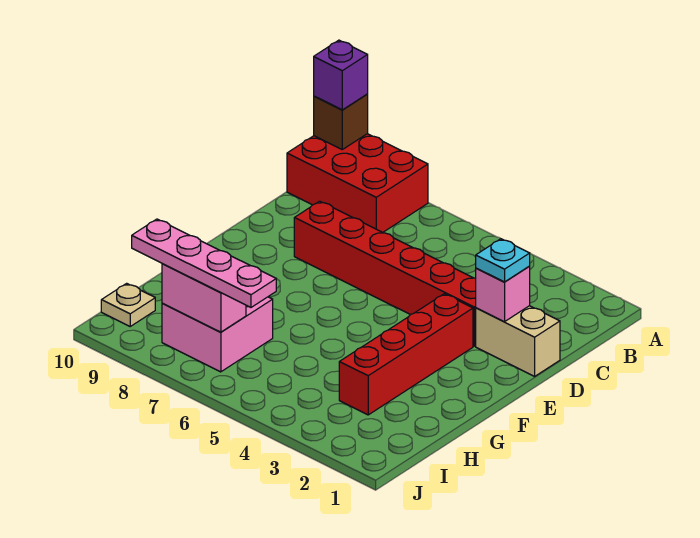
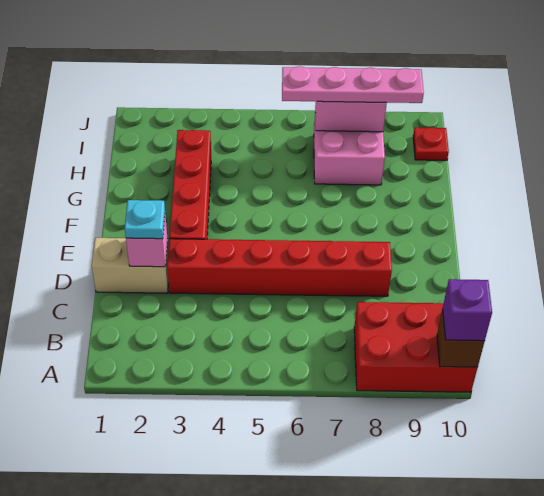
tan plate I10 level 1 -> red plate I10 level 1

